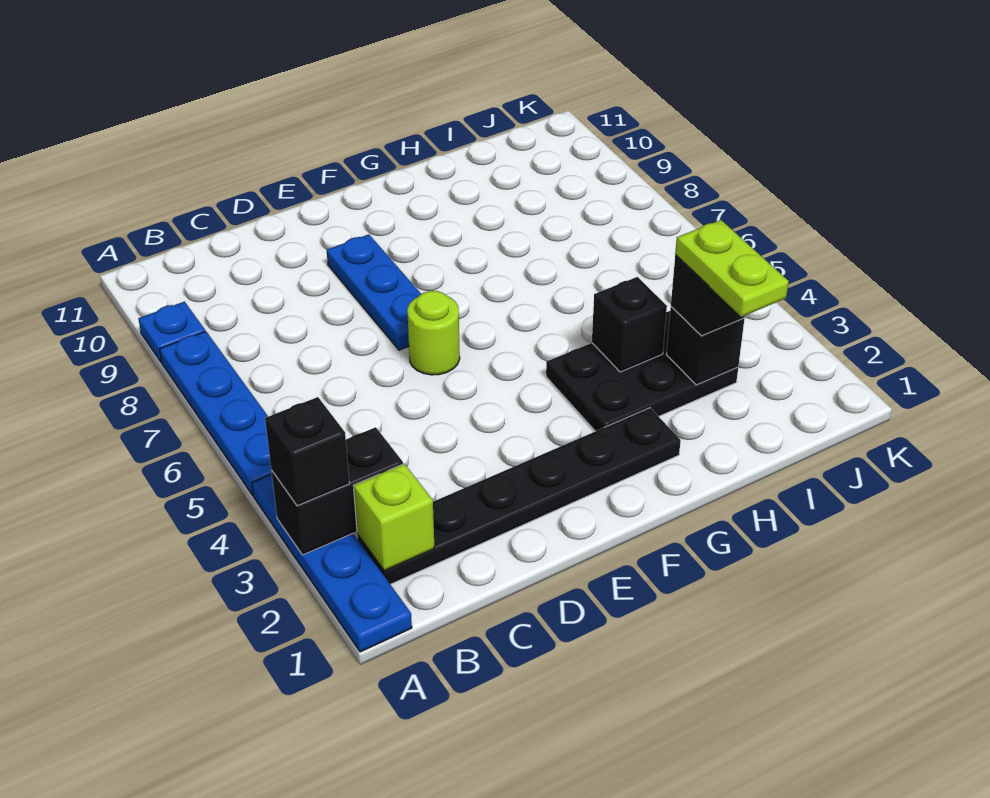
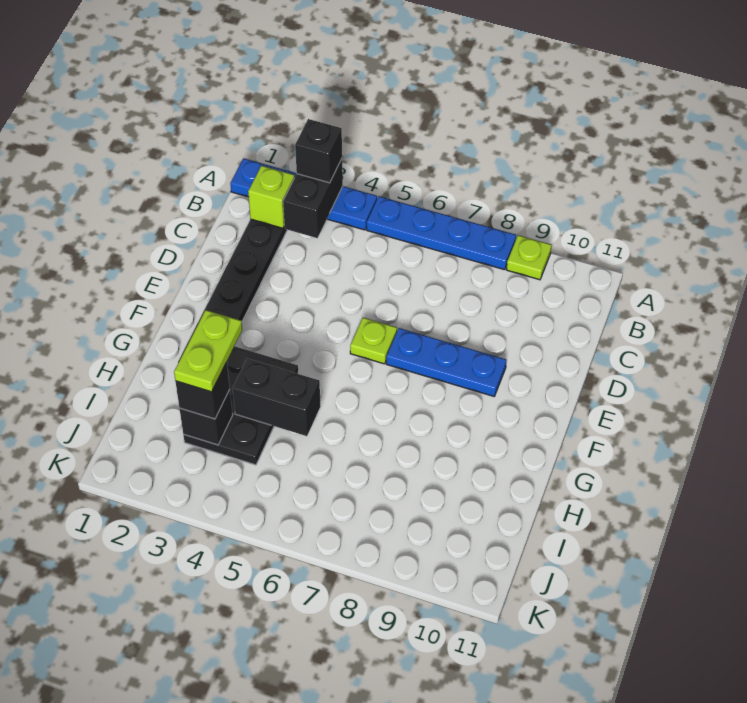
blue plate A9 level 1 -> lime plate A9 level 1
lime round brick E6 level 1 -> lime plate E6 level 1
black brick H4 level 2 -> black brick H4:H5 level 2
lime plate I2:I3 level 4 -> lime plate H3:I3 level 4

